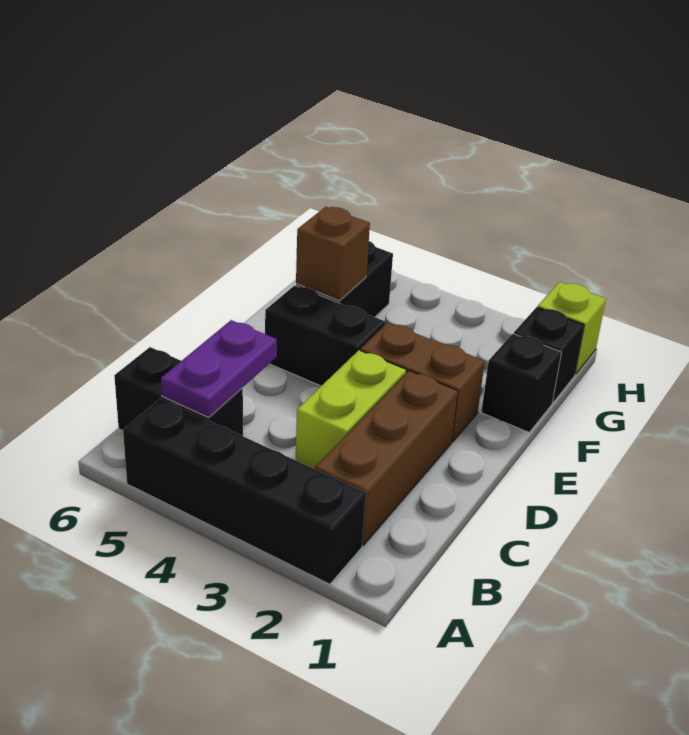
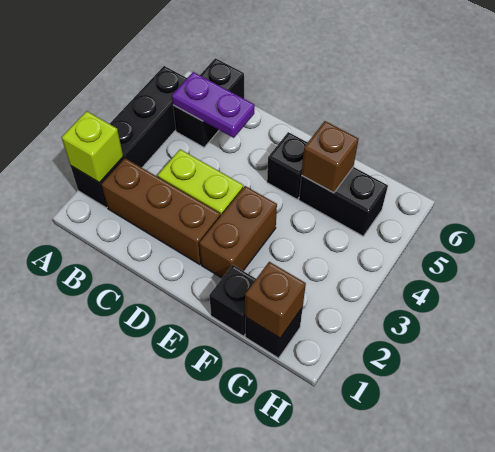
black brick E4:E5 level 1 -> black brick E5 level 1
none -> brown brick G1 level 2
lime brick H1 level 1 -> lime brick A2 level 2

